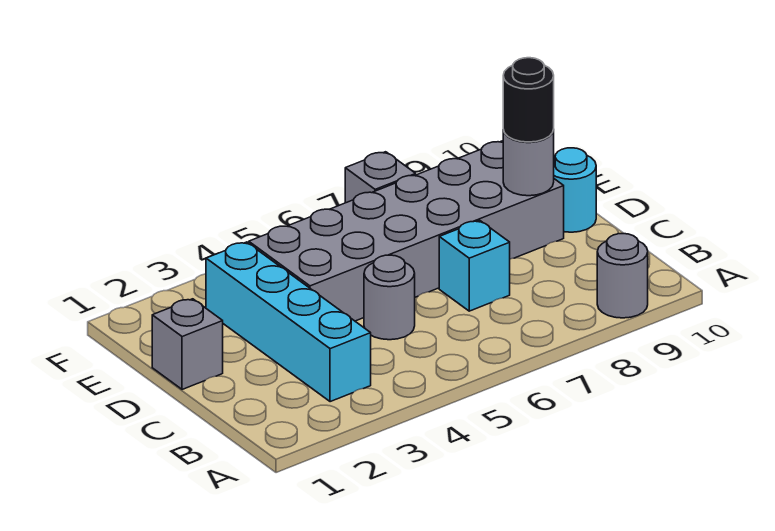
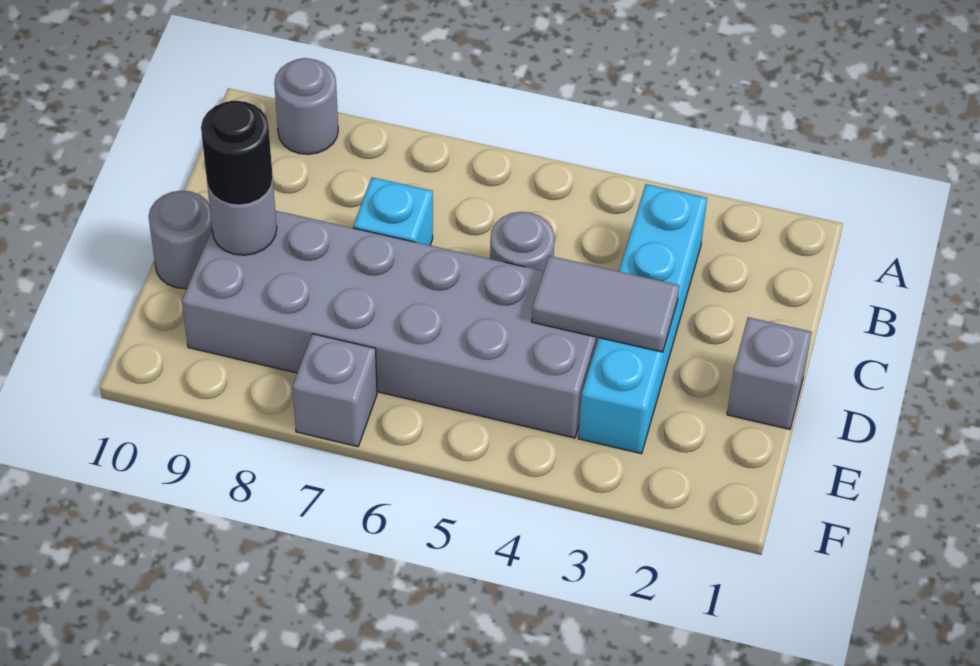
none -> grey tile D3:D4 level 2
cyan round brick D10 level 1 -> grey round brick D10 level 1

